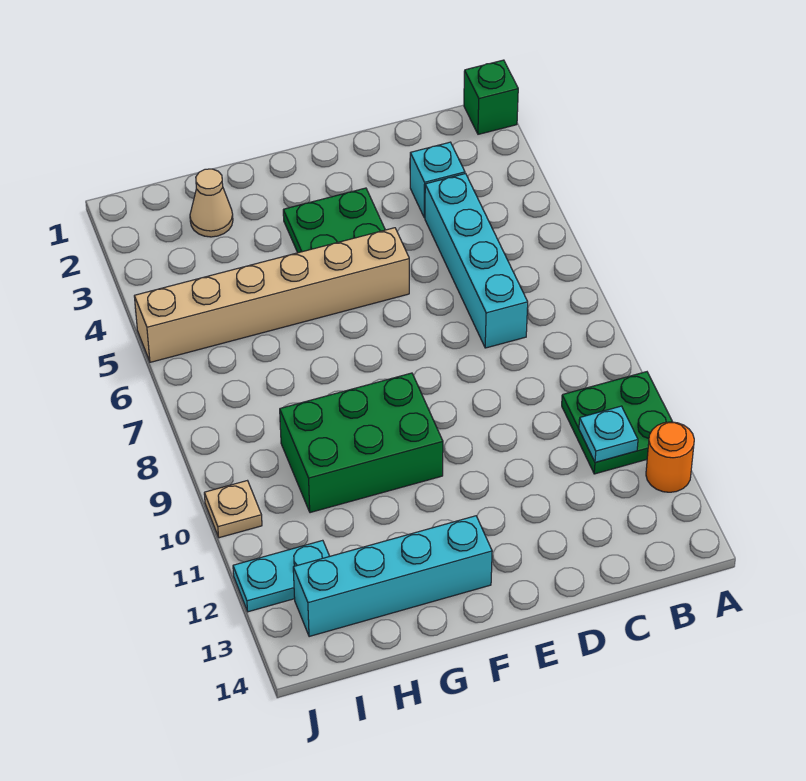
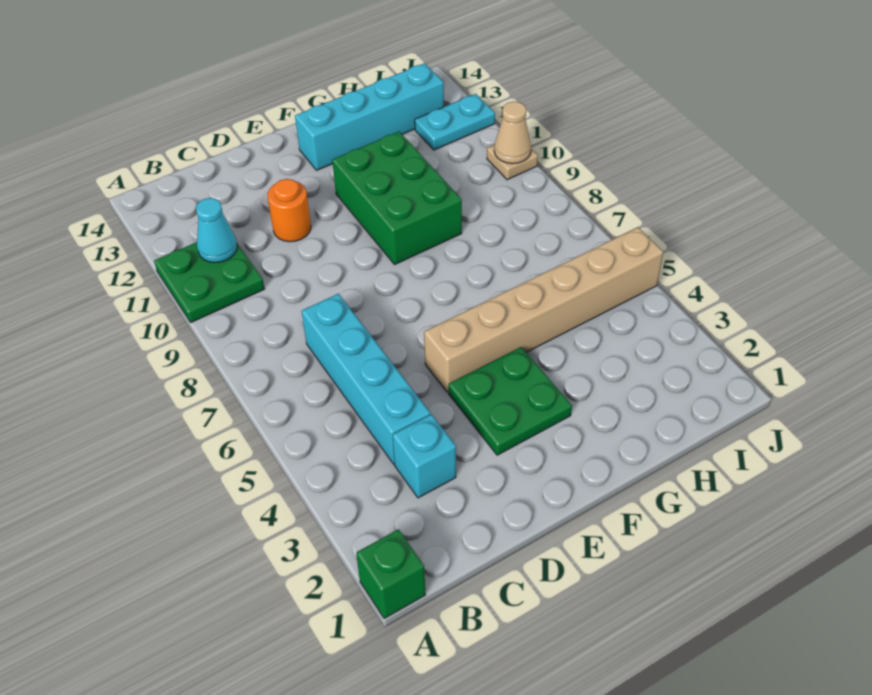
orange round brick A12 level 1 -> orange round brick D11 level 1
cyan plate B11 level 2 -> cyan cone B11 level 2
green brick F9:H10 level 1 -> green brick F9:G11 level 1
tan cone H2 level 1 -> tan cone J10 level 2

